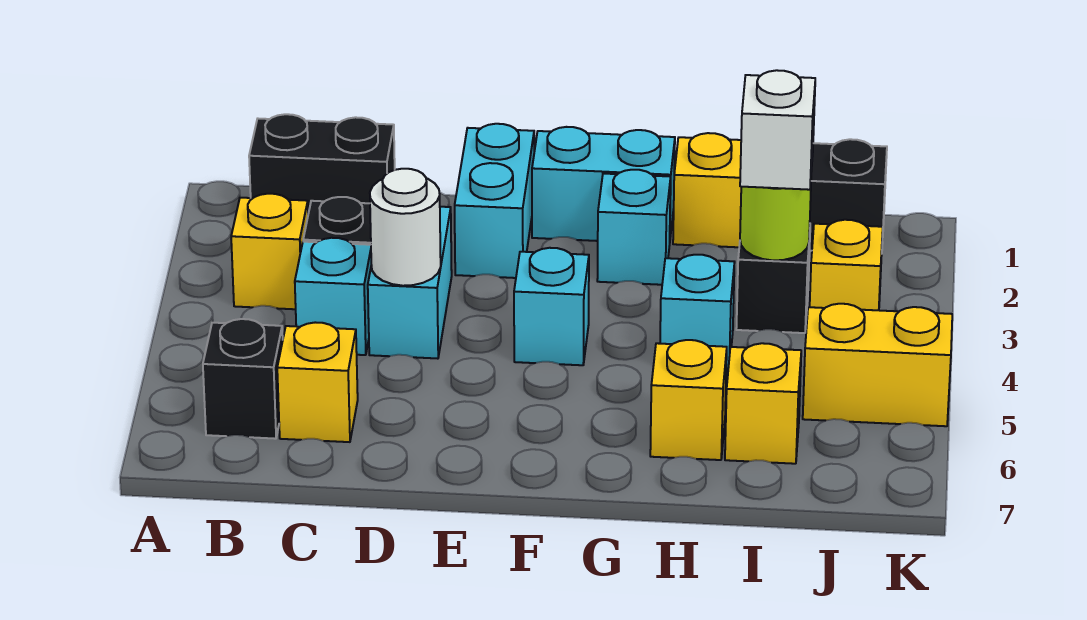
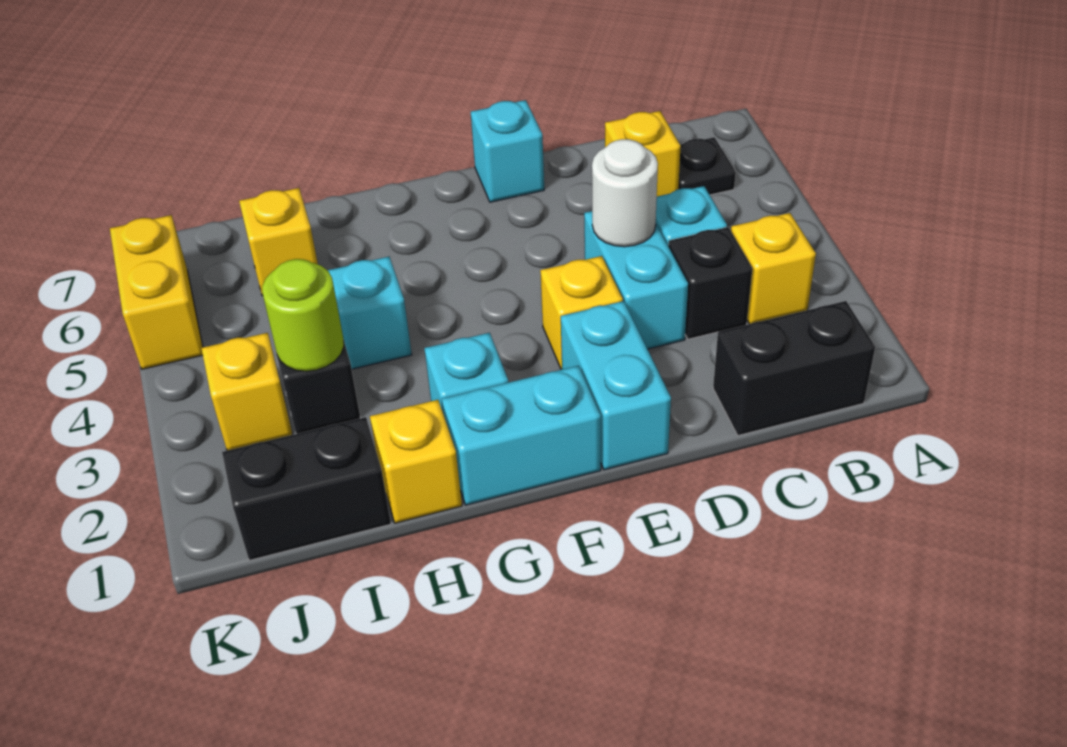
black brick B6 level 1 -> black plate B6 level 1
cyan brick F4 level 1 -> cyan brick E7 level 1
yellow brick H6 level 1 -> yellow brick E3 level 1
white brick I3 level 3 -> none
yellow brick J5:K5 level 1 -> yellow brick K5:K6 level 1

